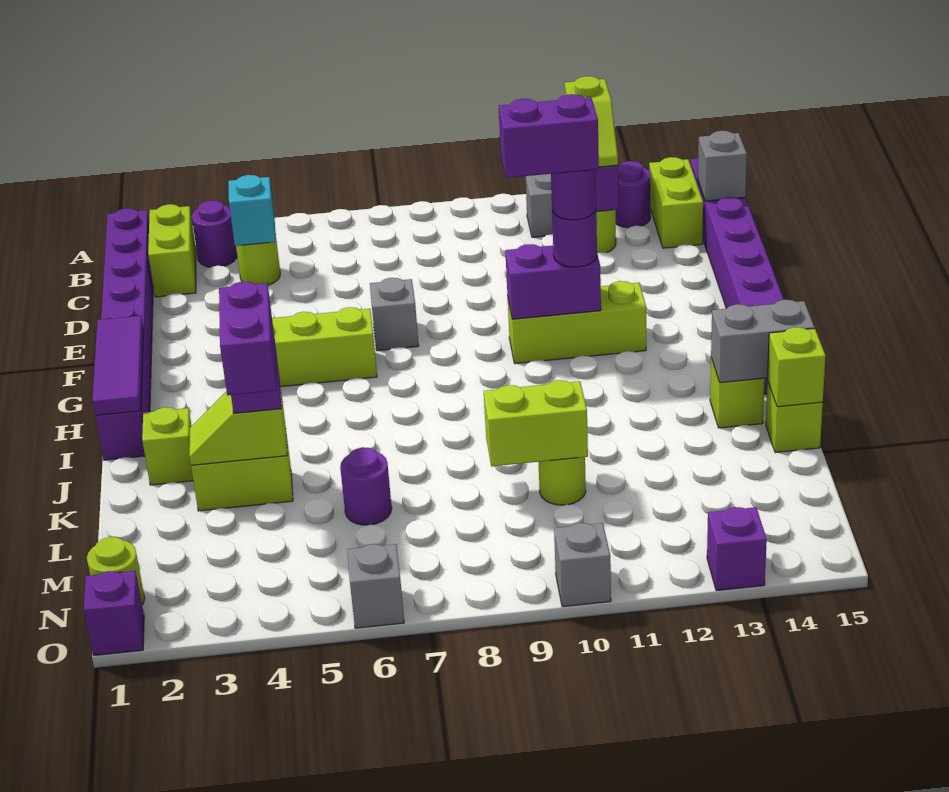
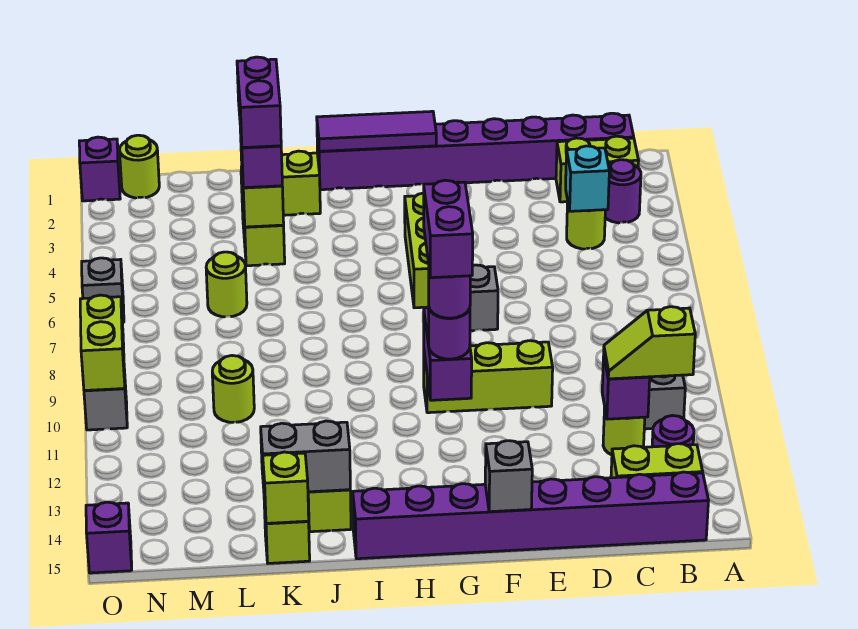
grey brick C15 level 2 -> grey brick F15 level 2
lime brick G10:G12 level 1 -> lime brick E10:G10 level 1
grey brick J14:J15 level 2 -> grey brick J14:K14 level 2
purple brick K4:L4 level 4 -> purple brick K3:K4 level 4
purple round brick L6 level 1 -> lime round brick L6 level 1
lime brick L9:L10 level 2 -> lime brick O9:O10 level 2
purple brick O13 level 1 -> purple brick O15 level 1

